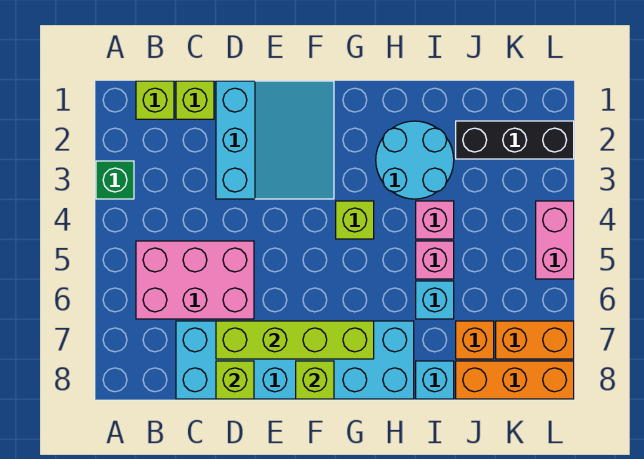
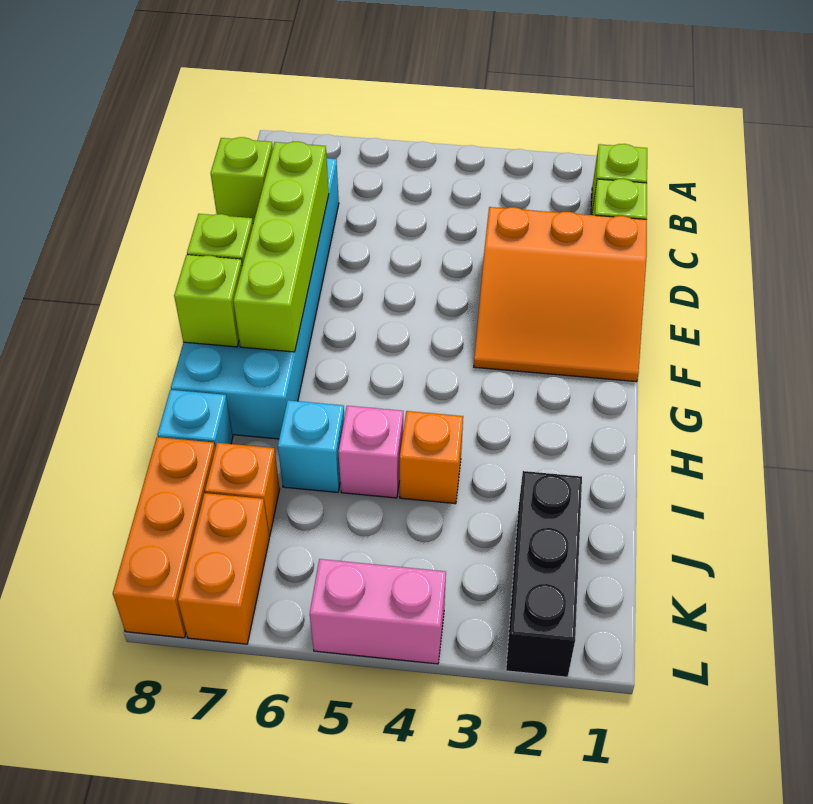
green brick A3 level 1 -> none
pink brick B5:D6 level 1 -> none
cyan slope D1:F3 level 1 top D -> orange slope D1:F3 level 1 top D
lime brick G4 level 1 -> lime brick G8 level 2
cyan round brick H2:I3 level 1 -> none
pink brick I4 level 1 -> orange brick I4 level 1

